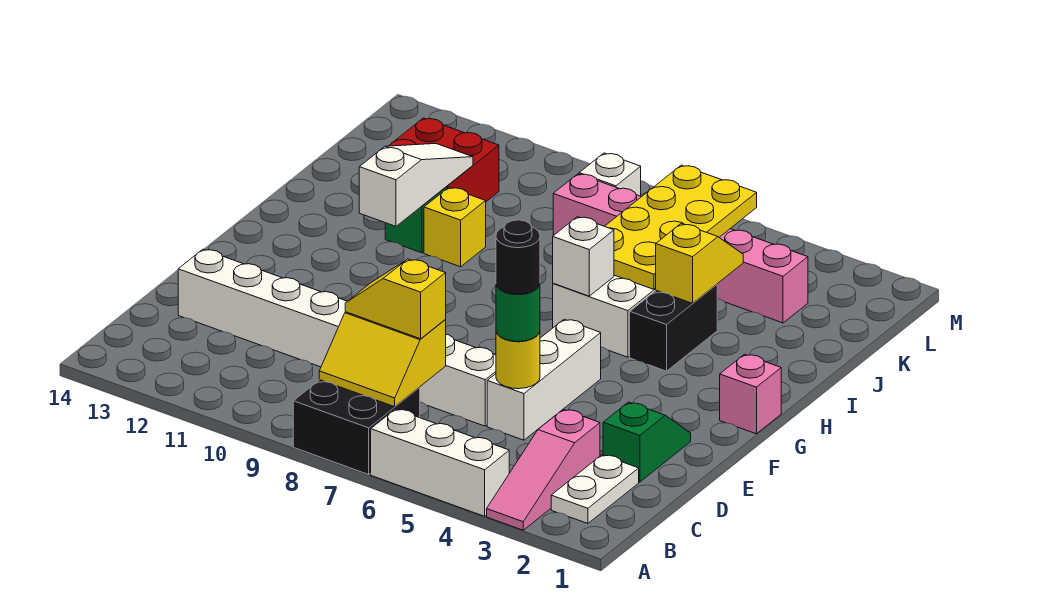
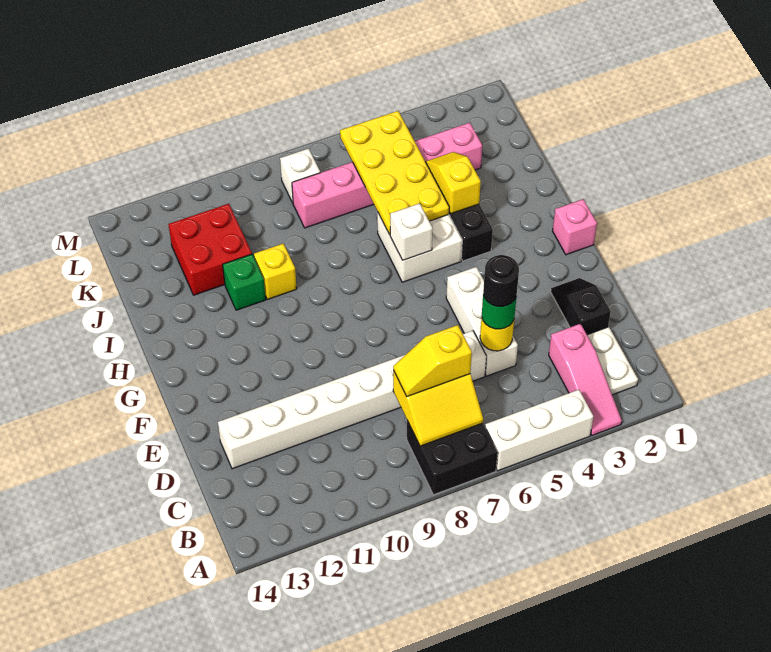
green slope D2:E2 level 1 top D -> black slope D2:E2 level 1 top D
white slope H11:J11 level 2 top H -> none

